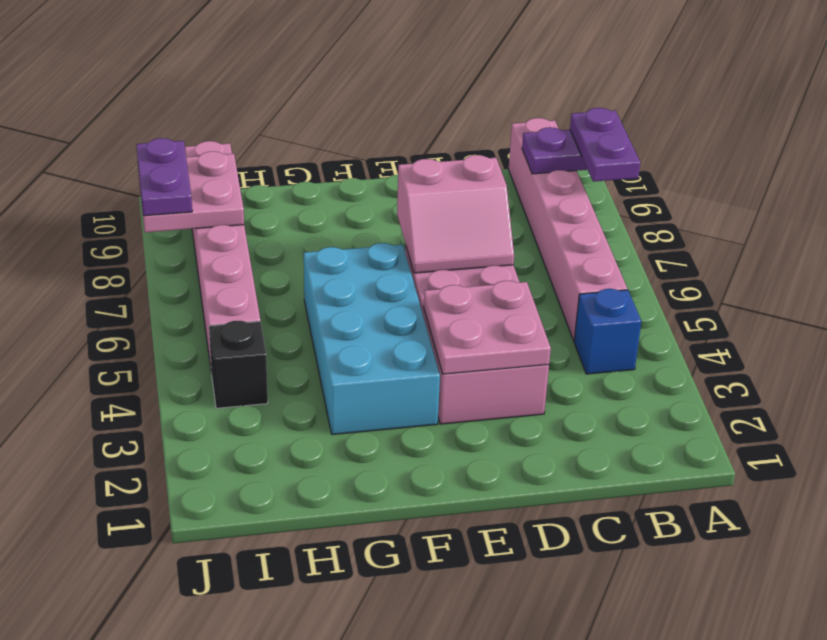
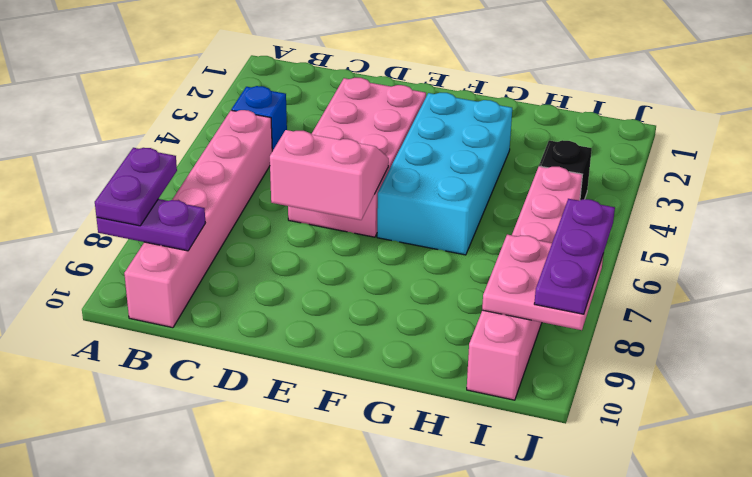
pink plate D3:E4 level 2 -> none
purple plate J8:J9 level 3 -> purple plate J7:J9 level 3

